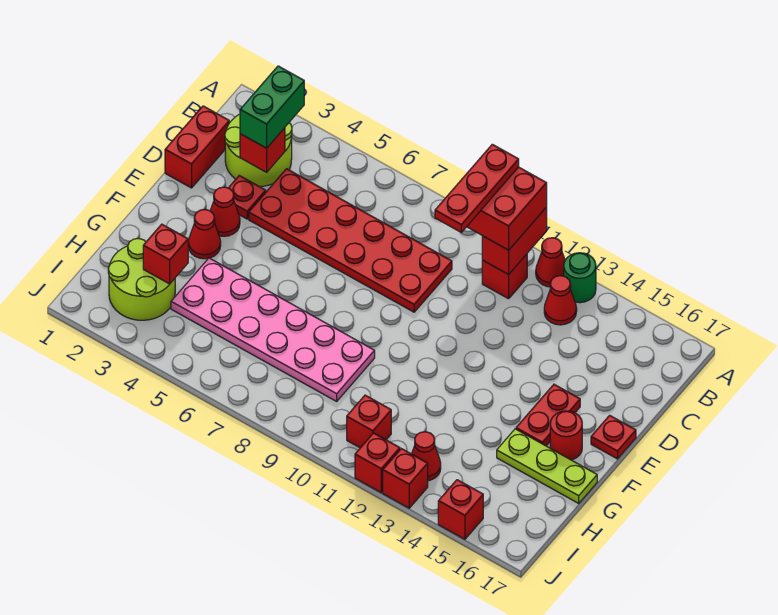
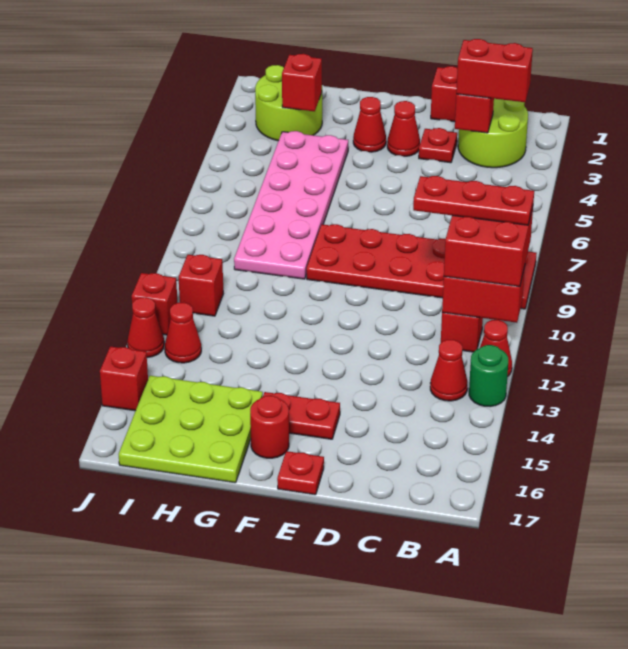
green brick B3:C3 level 3 -> red brick B3:C3 level 3
red plate C4:D9 level 1 -> red plate A8:F9 level 1
lime plate G15:G17 level 1 -> lime plate G15:I17 level 1
red brick J13 level 1 -> red cone J13 level 1

